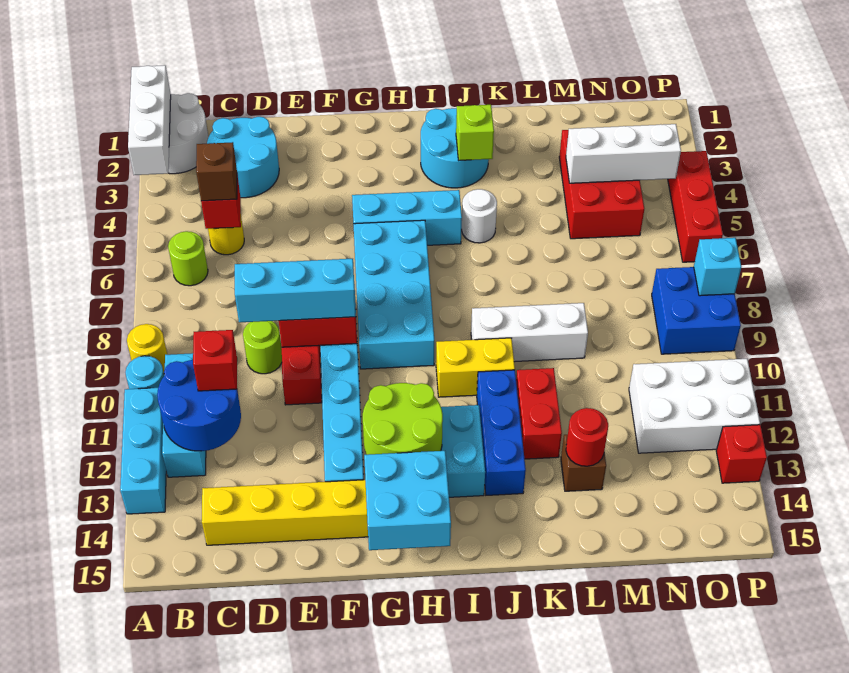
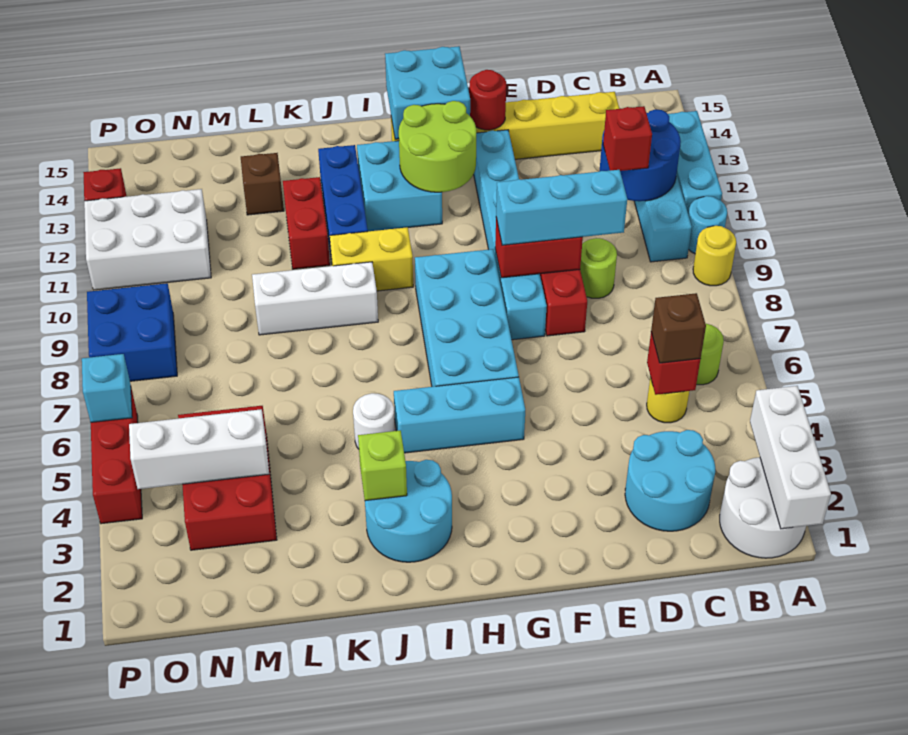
red round brick L13 level 2 -> red round brick F14 level 2
cyan brick P8 level 2 -> cyan brick P6 level 2

